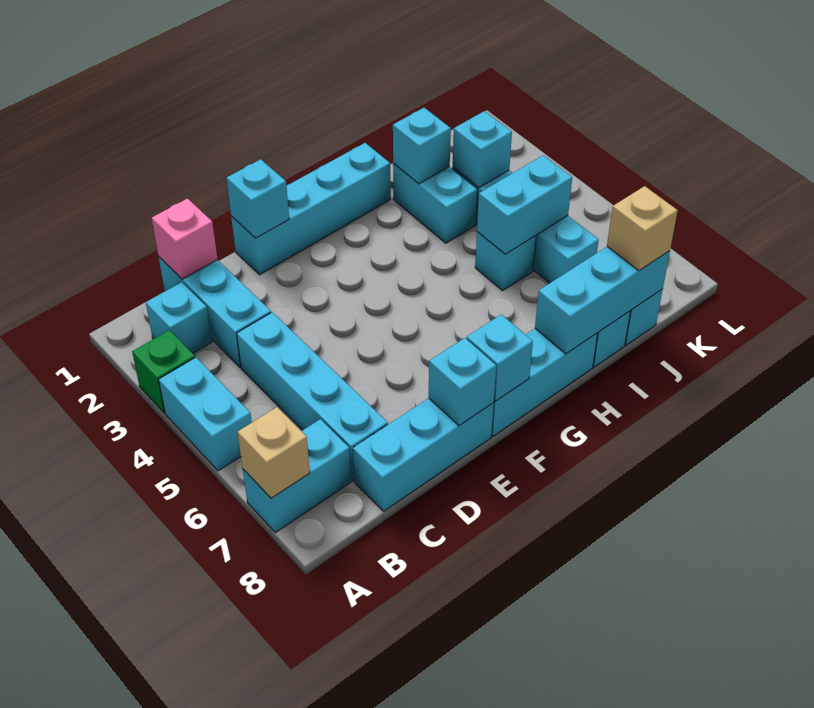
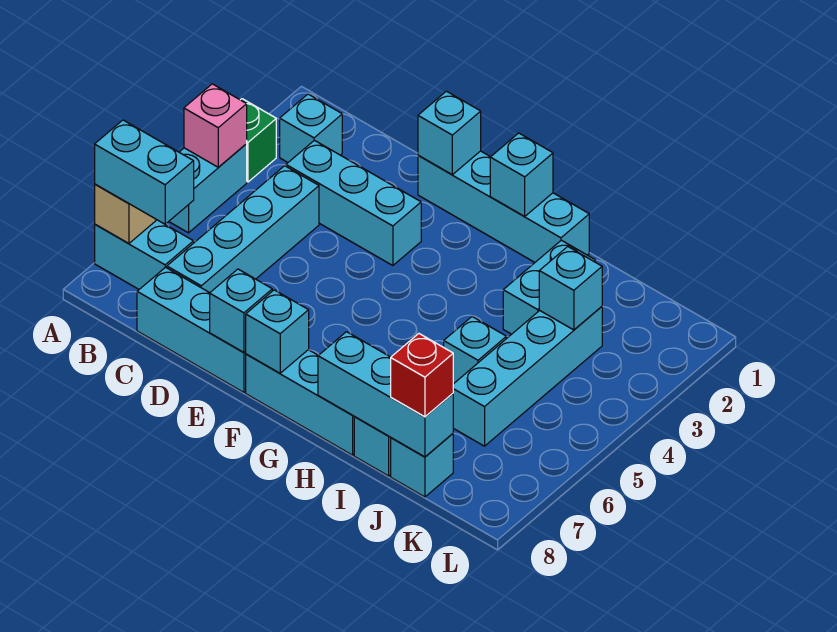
cyan brick C1:C3 level 1 -> cyan brick C3:E3 level 1
pink brick C1 level 2 -> pink brick A4 level 2
cyan brick I2 level 2 -> cyan brick G1 level 2
cyan brick I5:J5 level 2 -> cyan brick A7:B7 level 3
tan brick J8 level 3 -> red brick J8 level 3

